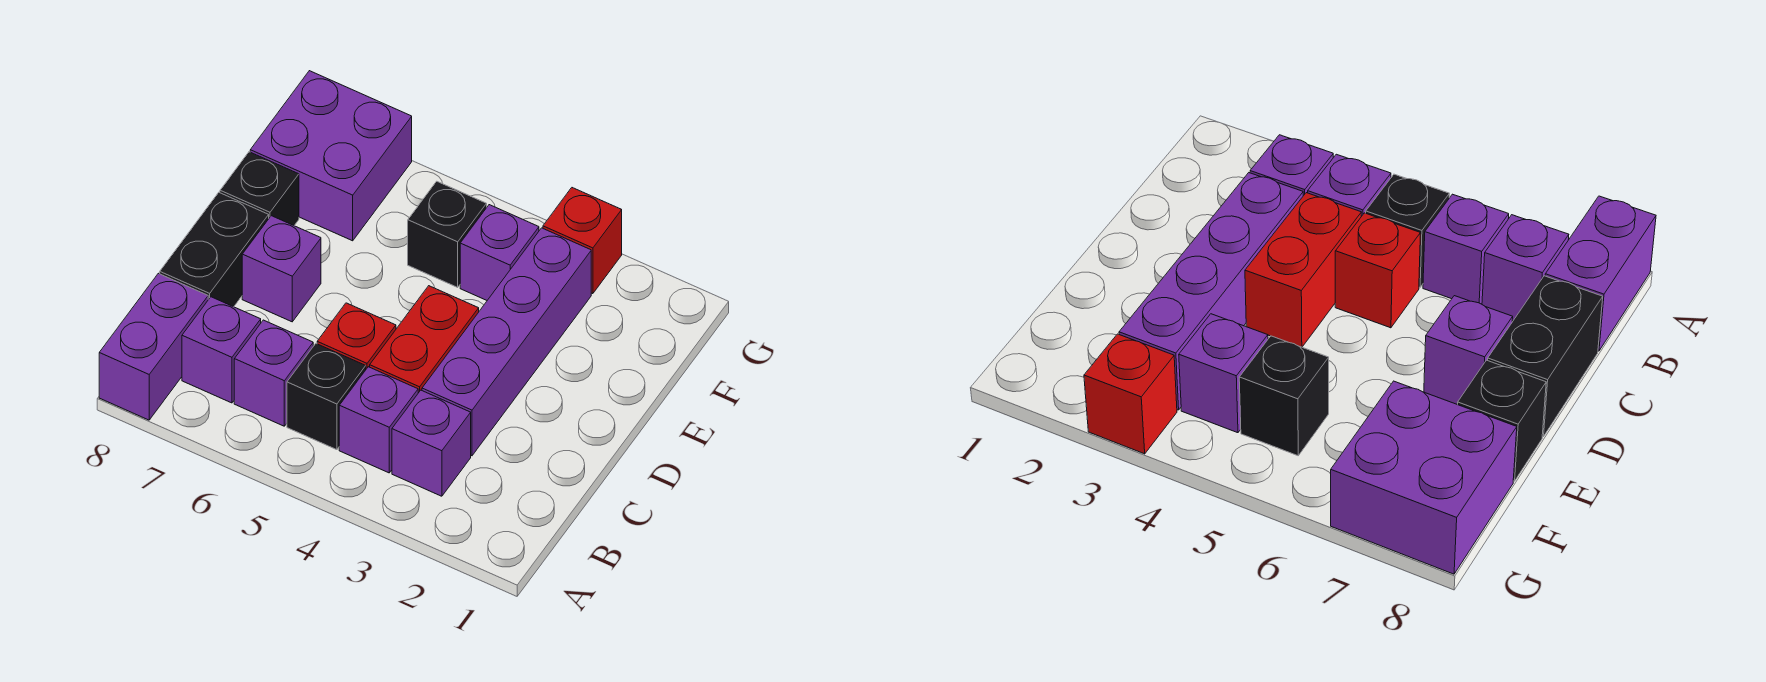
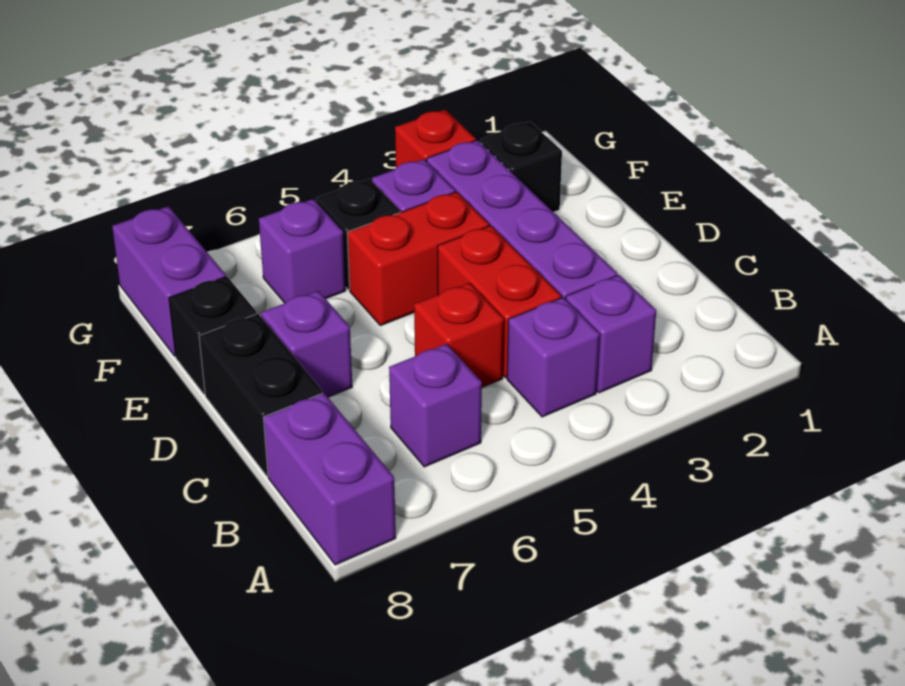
black brick B5 level 1 -> black brick F2 level 1
purple brick B7 level 1 -> purple brick F6 level 1
none -> red brick E4:E5 level 1
purple brick F7:G8 level 1 -> purple brick F8:G8 level 1

